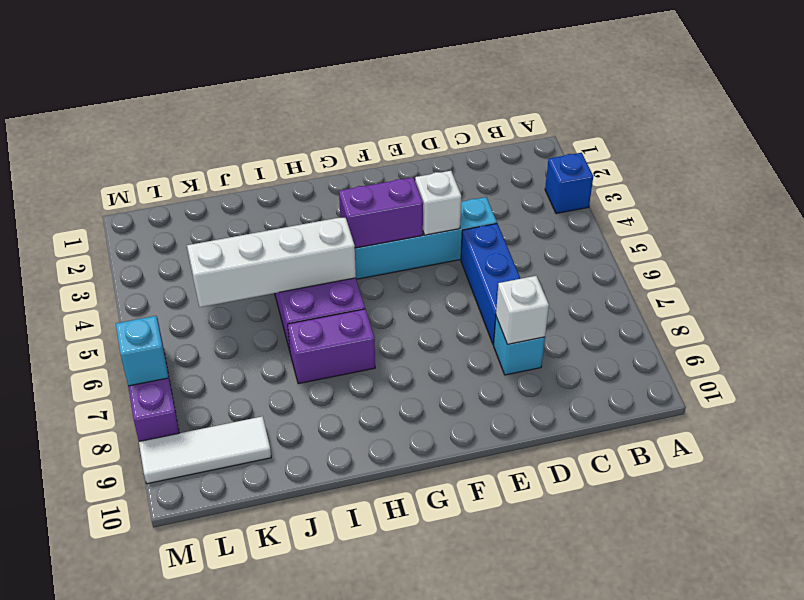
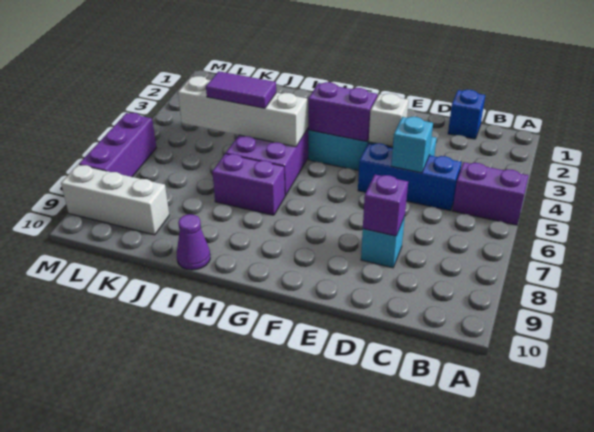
blue brick A3 level 1 -> blue brick C1 level 1
none -> purple brick A5:B5 level 1
blue brick D5:D7 level 1 -> blue brick C5:E5 level 1
white brick D8 level 2 -> purple brick D8 level 2
none -> purple tile I5:J5 level 3
none -> purple cone I10 level 1
white tile K9:M9 level 1 -> white brick K9:M9 level 1
cyan brick M7 level 2 -> cyan brick D5 level 2

